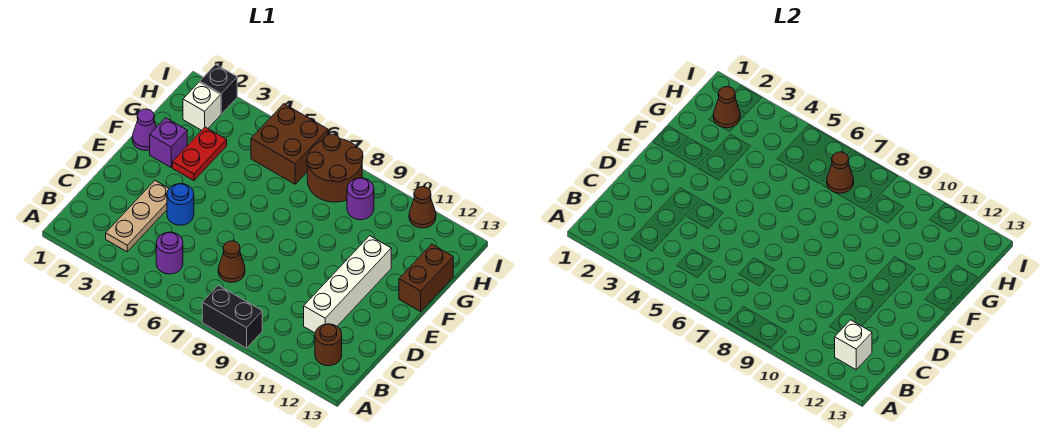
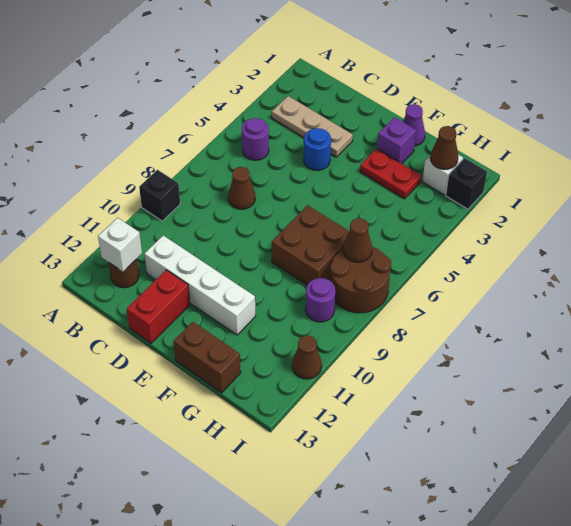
black brick A8:A9 level 1 -> black brick A9 level 1
none -> red brick D12:D13 level 1
brown brick H5:I6 level 1 -> brown brick F7:G8 level 1

